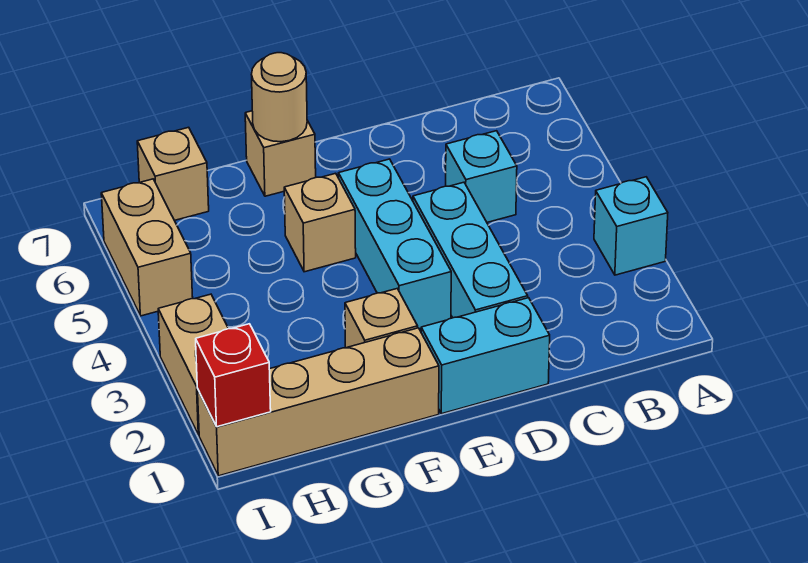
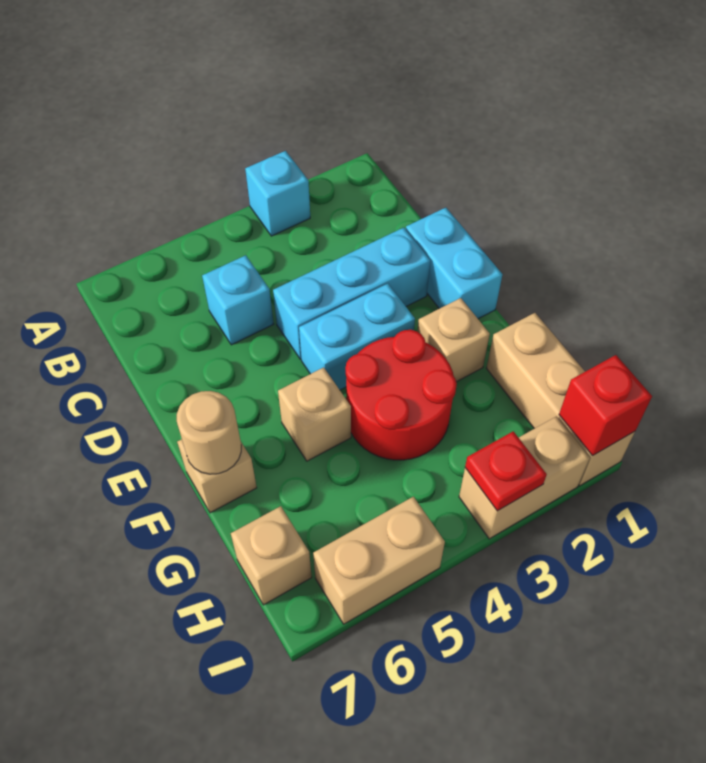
cyan brick E3:E5 level 1 -> cyan brick E3:E4 level 1
tan brick F1:I1 level 1 -> tan brick G1:I1 level 1
none -> red round brick F3:G4 level 1
none -> red plate I3 level 2

